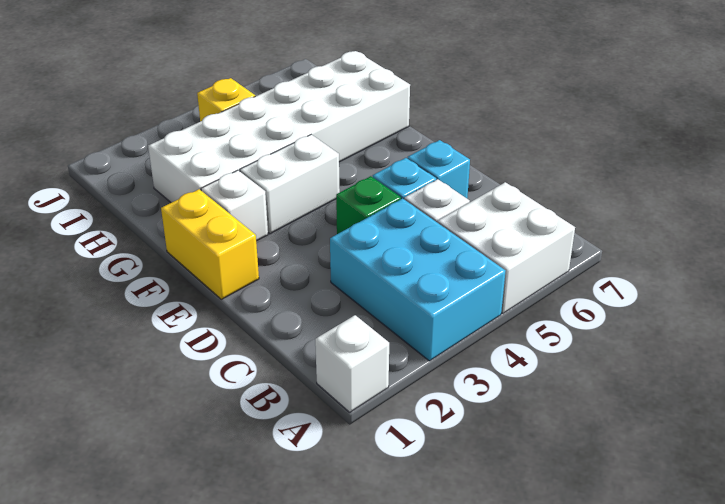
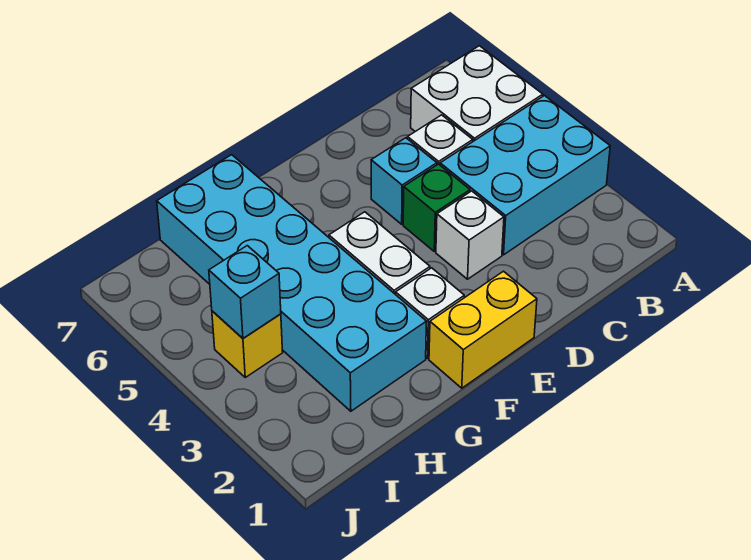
white brick A1 level 1 -> white brick D3 level 1
cyan brick D6 level 1 -> cyan brick I4 level 2
white brick G2:H7 level 1 -> cyan brick G2:H7 level 1

